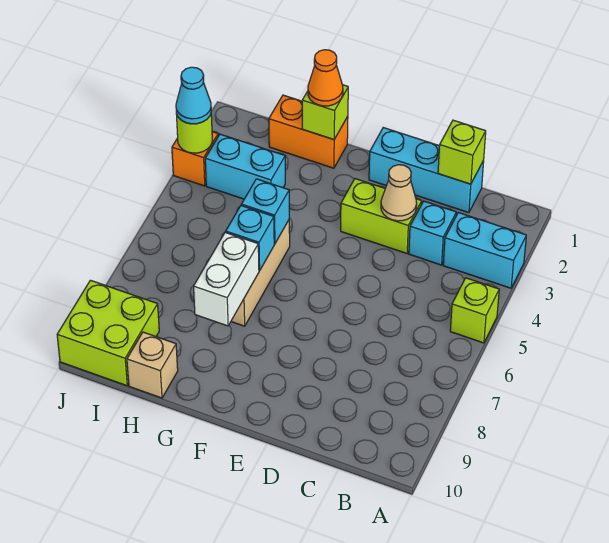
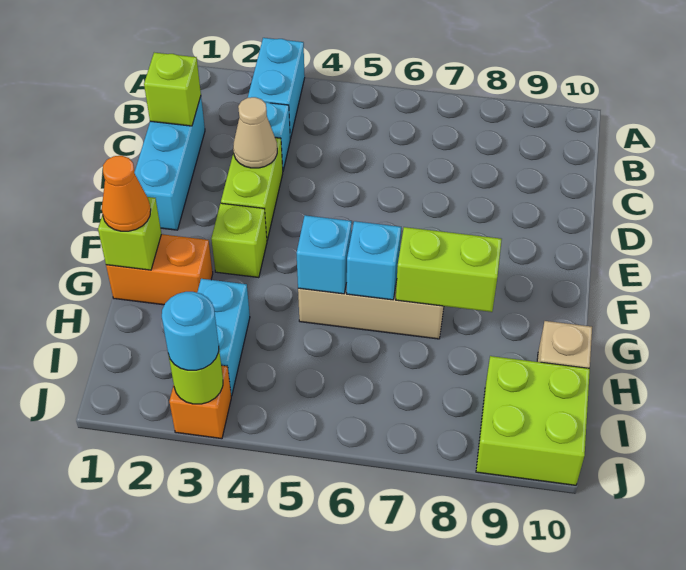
lime brick A5 level 1 -> lime brick F3 level 1
orange brick G1:H1 level 1 -> orange brick G1:G2 level 1
white brick G7:G8 level 2 -> lime brick G7:G8 level 2
cyan cone J3 level 3 -> cyan round brick J3 level 3

